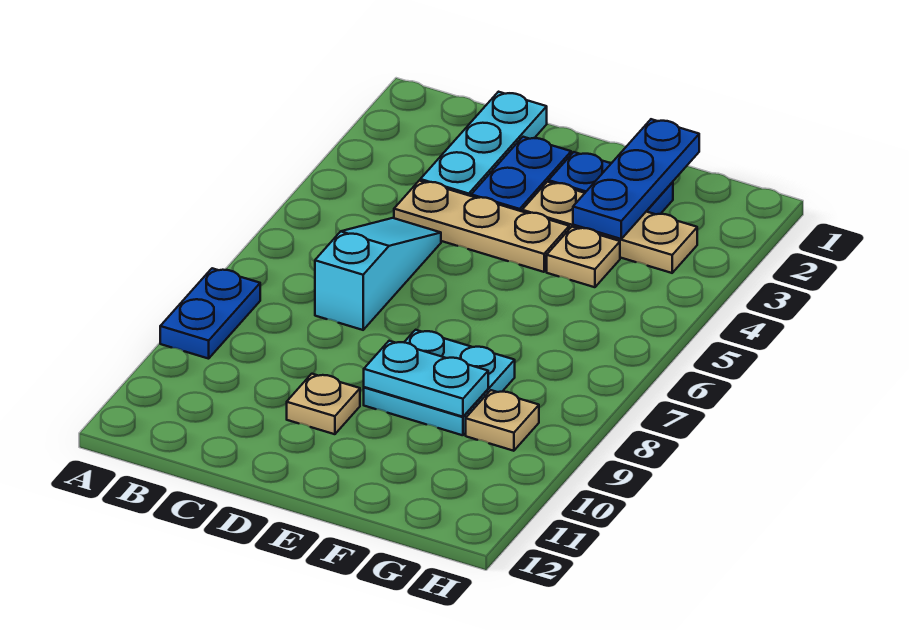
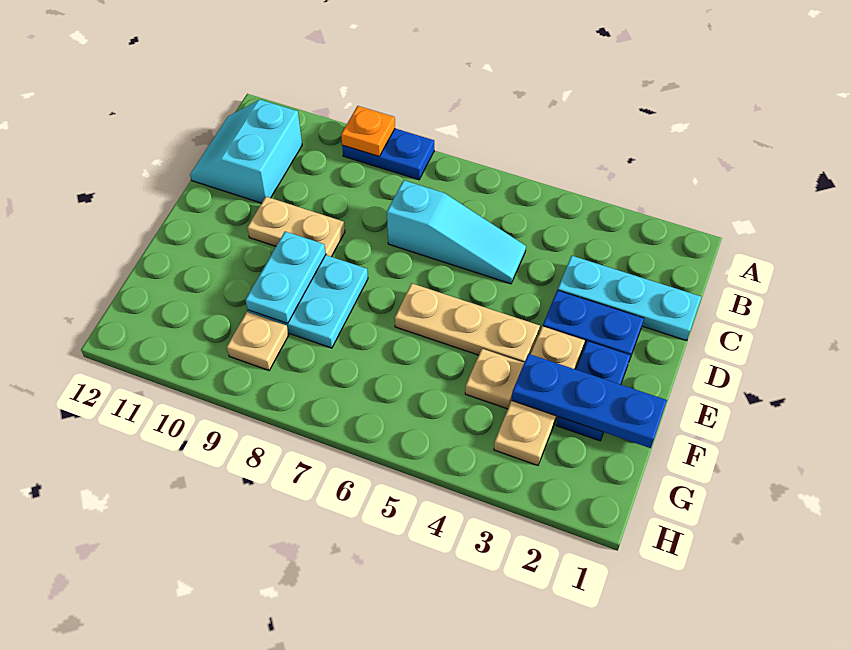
none -> orange plate A9 level 2
none -> cyan slope B11:C12 level 1 top 11
tan plate C4:E4 level 1 -> tan plate E4:E6 level 1
tan plate D10 level 1 -> tan plate D9:D10 level 1

